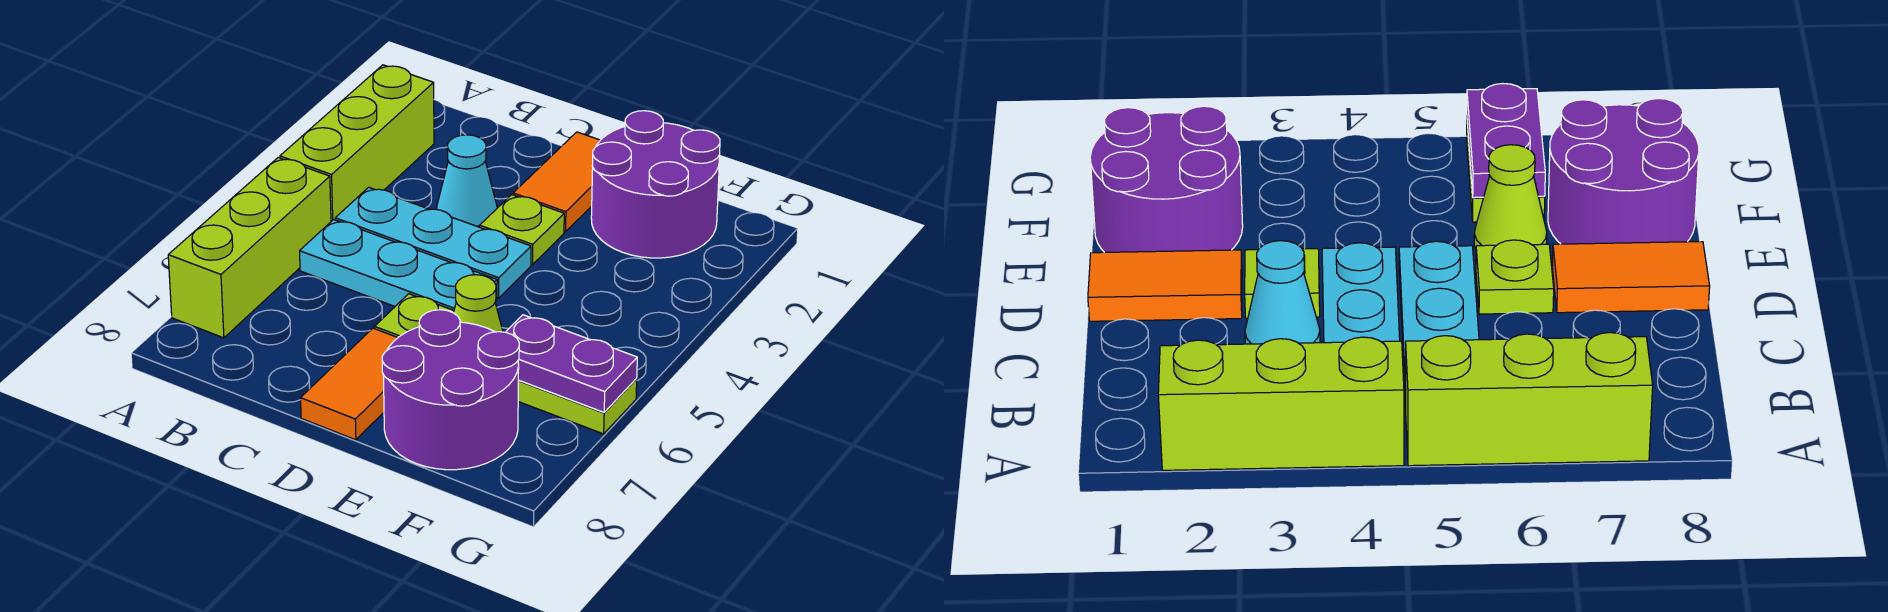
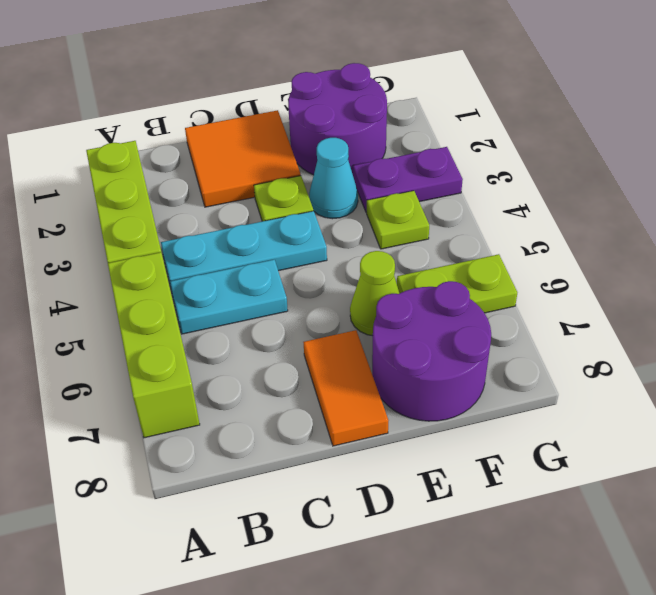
cyan plate B5:D5 level 1 -> cyan plate B5:C5 level 1
cyan cone C3 level 1 -> cyan cone E3 level 1
orange tile D1:D2 level 1 -> orange tile C1:D2 level 1
lime plate D6 level 1 -> lime plate F4 level 1
purple plate F6:G6 level 2 -> purple plate F3:G3 level 1

